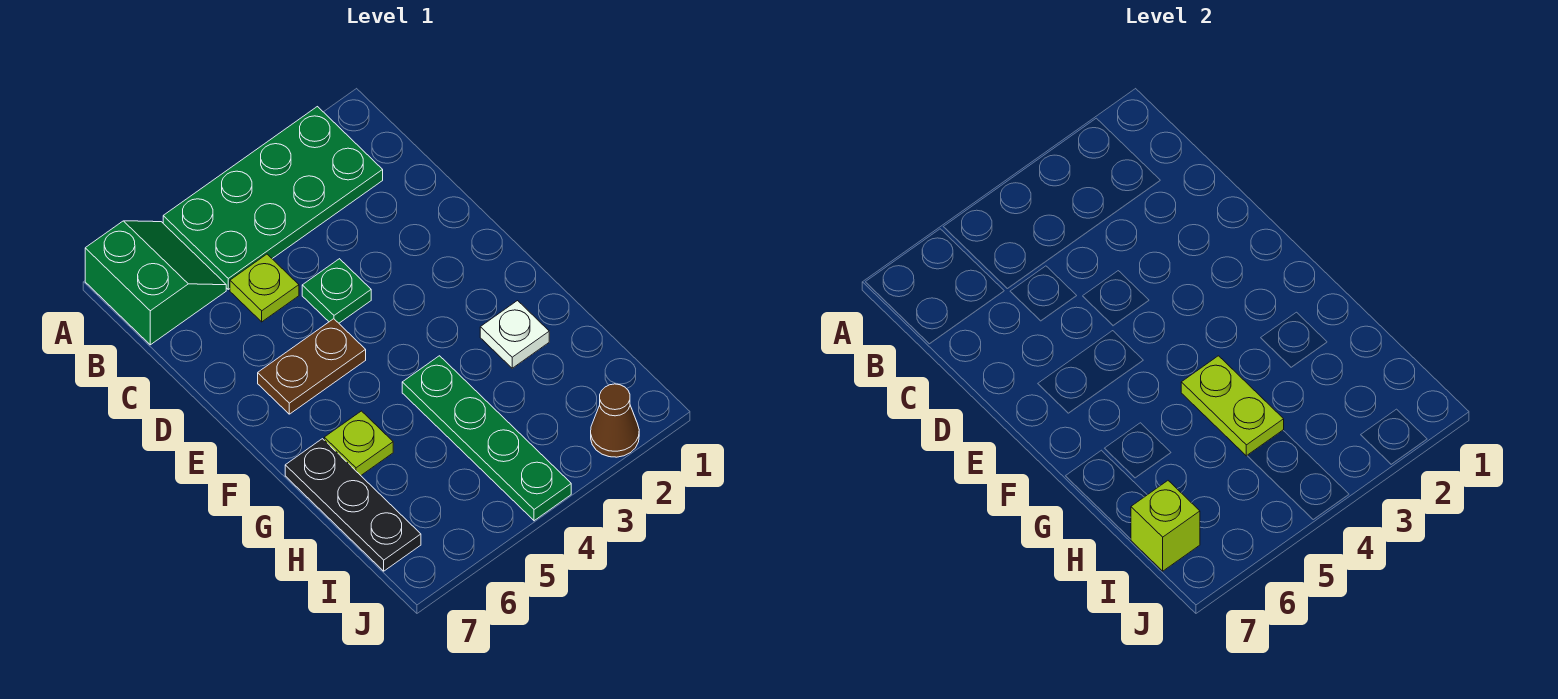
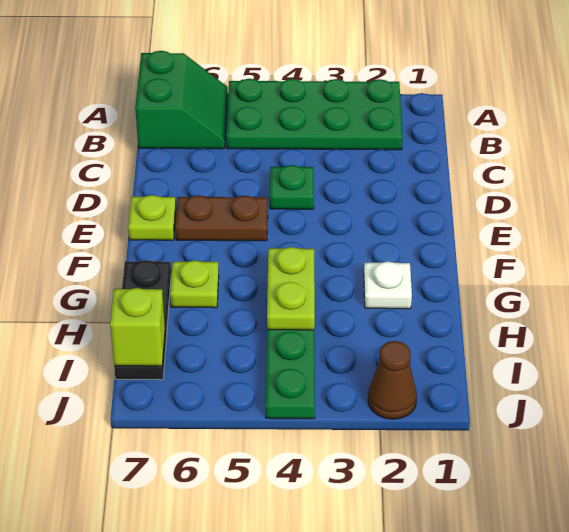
lime plate C5 level 1 -> lime plate E7 level 1

